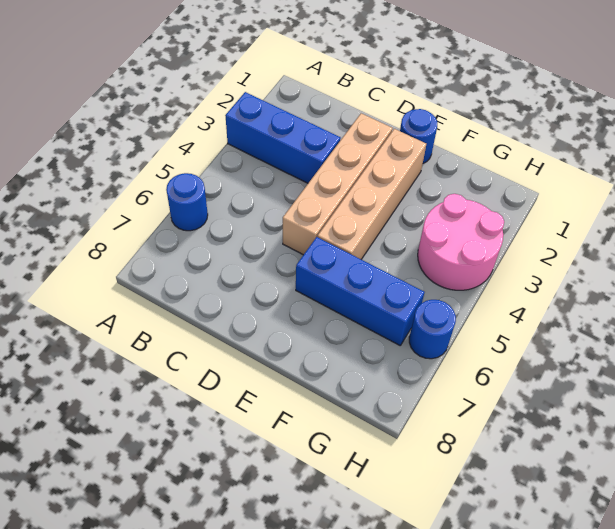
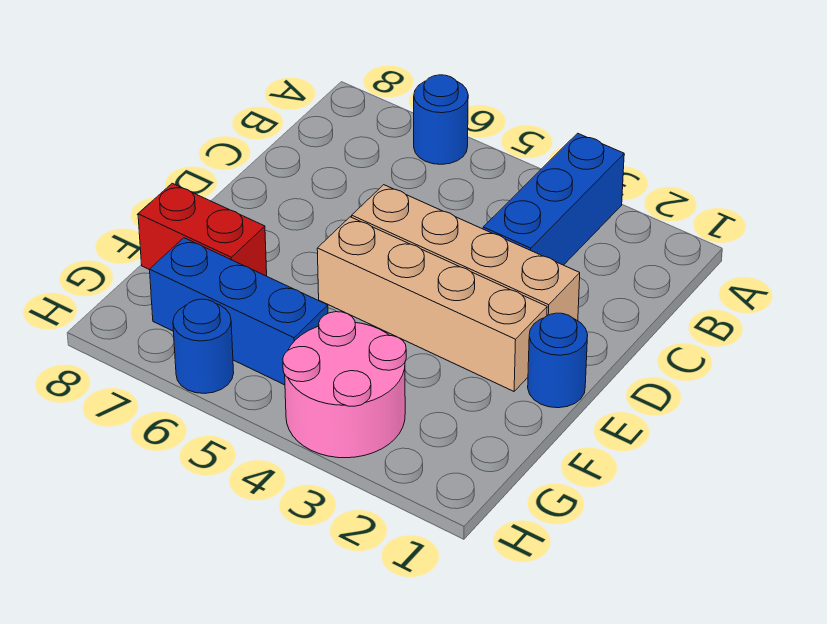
blue brick E6:G6 level 1 -> blue brick G5:G7 level 1
none -> red brick F7:F8 level 1

